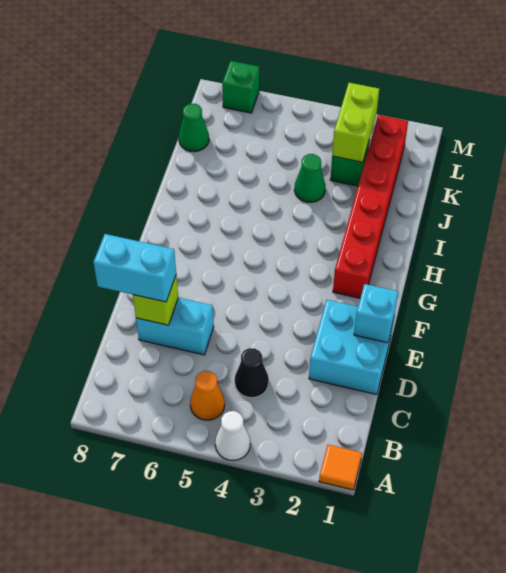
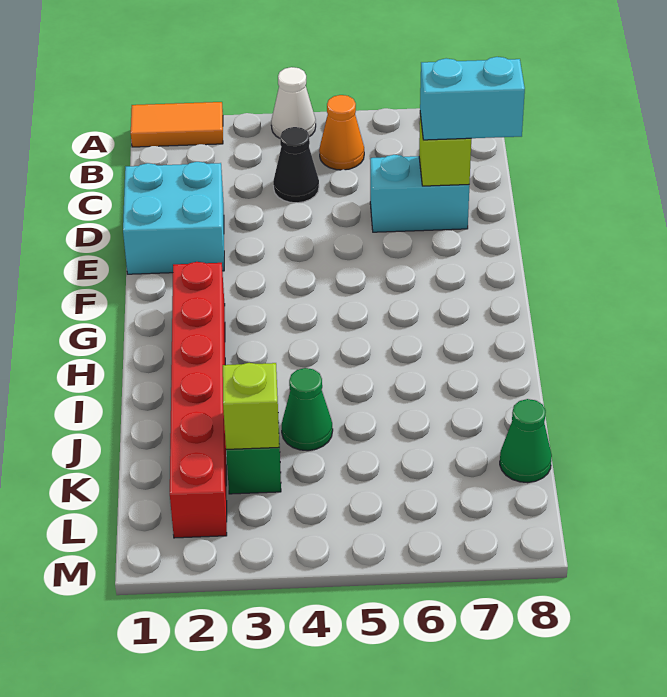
orange tile A1 level 1 -> orange tile A1:A2 level 1
cyan brick E1 level 2 -> none
lime brick K3:L3 level 2 -> lime brick K3 level 2
green brick M7 level 1 -> none

